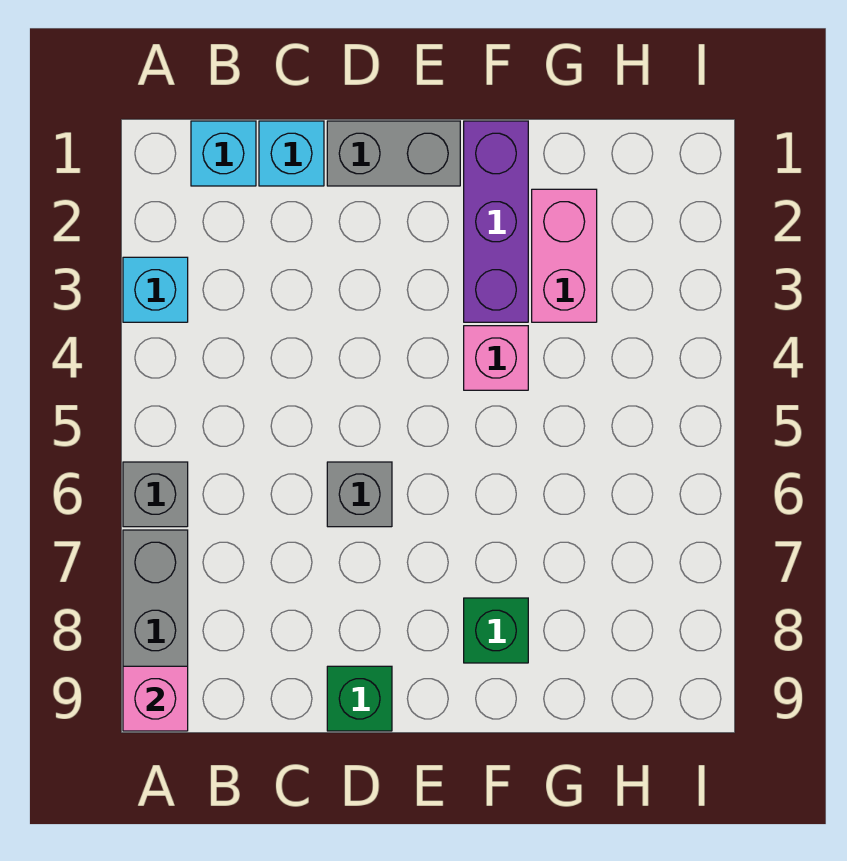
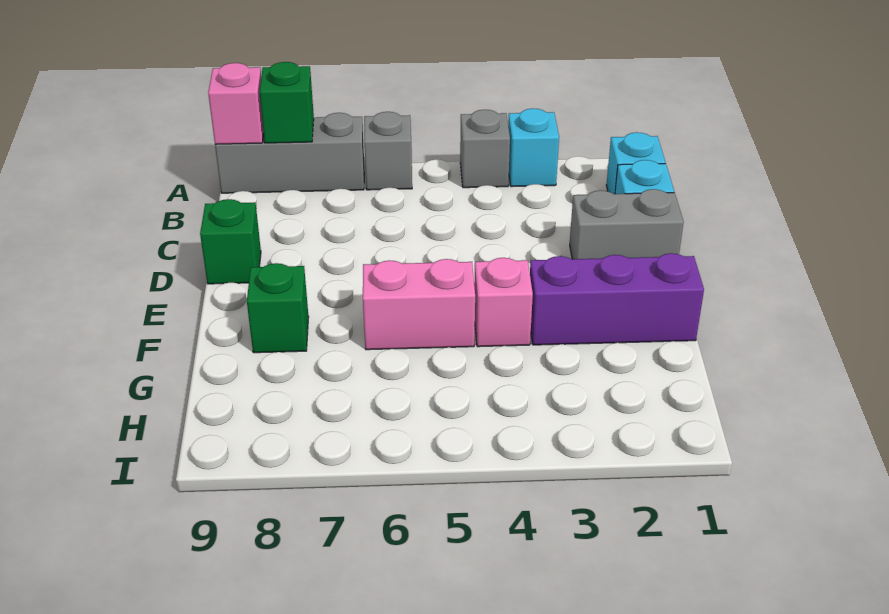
none -> green brick A8 level 2
grey brick D1:E1 level 1 -> grey brick D1:D2 level 1
grey brick D6 level 1 -> grey brick A4 level 1
pink brick G2:G3 level 1 -> pink brick F5:F6 level 1

